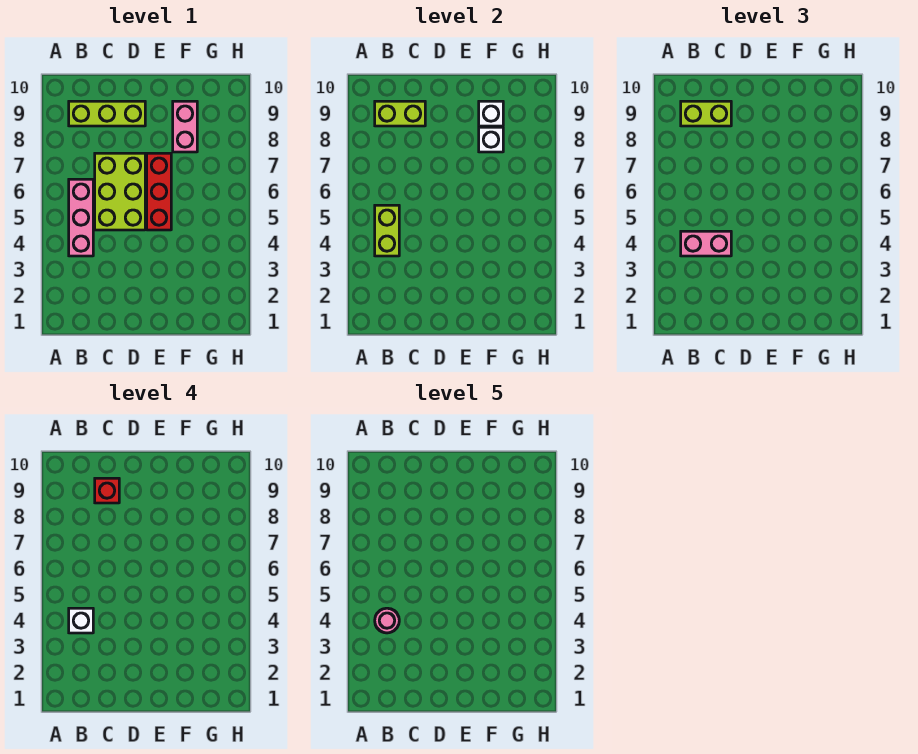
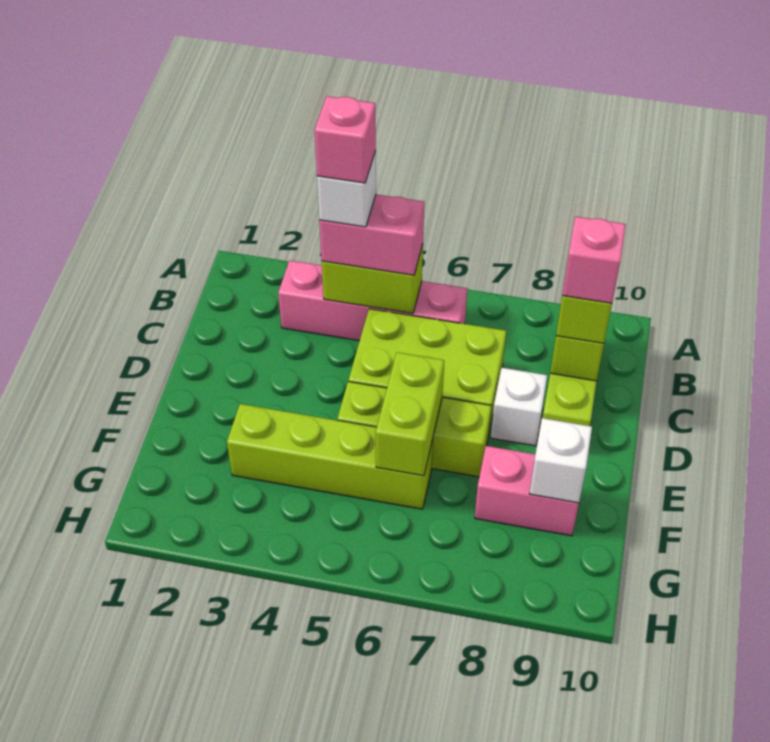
pink brick B4:B6 level 1 -> pink brick B3:B6 level 1
pink brick B4:C4 level 3 -> pink brick B4:B5 level 3
pink round brick B4 level 5 -> pink brick B4 level 5
red brick C9 level 4 -> pink brick C9 level 4
red brick E5:E7 level 1 -> lime brick E5:E7 level 1
none -> lime brick E6:F6 level 2
none -> lime brick F3:F6 level 1
white brick F8 level 2 -> white brick D8 level 1

